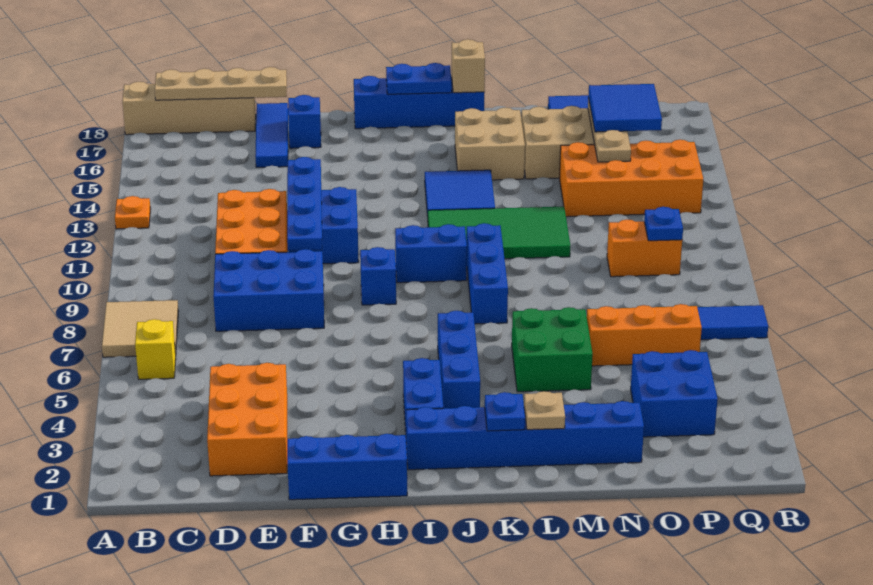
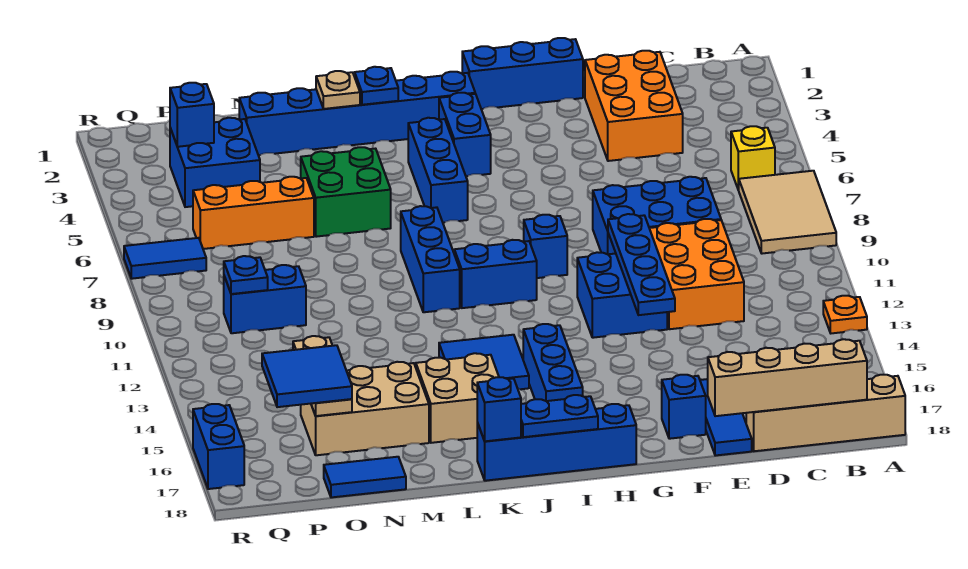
tan tile A7:B8 level 1 -> tan tile A7:B9 level 1
tan plate B18:E18 level 2 -> tan brick B18:E18 level 2
none -> blue brick I14:I16 level 1
green tile J11:M12 level 1 -> none
tan brick K18 level 2 -> blue brick K18 level 2
orange brick N13:Q14 level 1 -> none
orange brick O10:P10 level 1 -> blue brick O10:P10 level 1
none -> blue brick P3 level 2
none -> blue brick R16:R17 level 1

